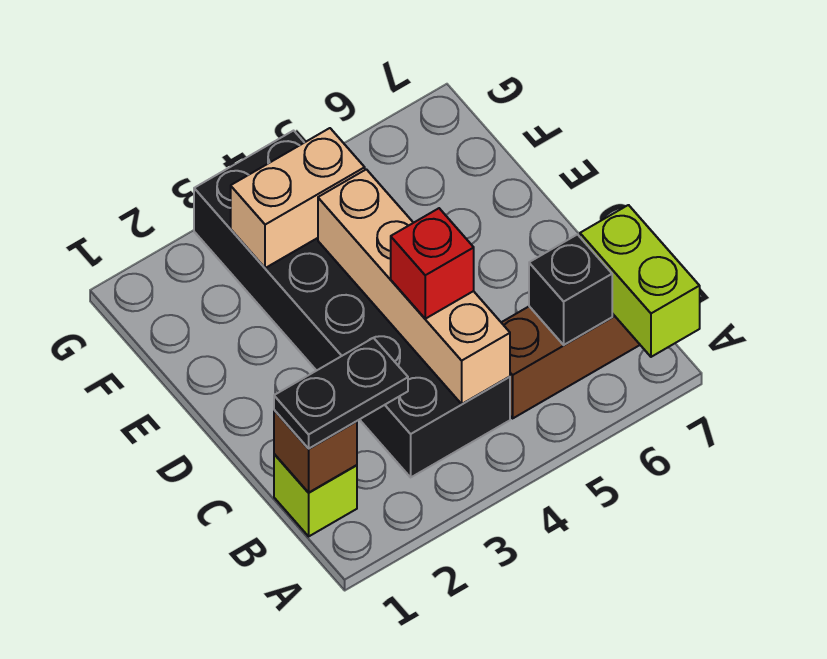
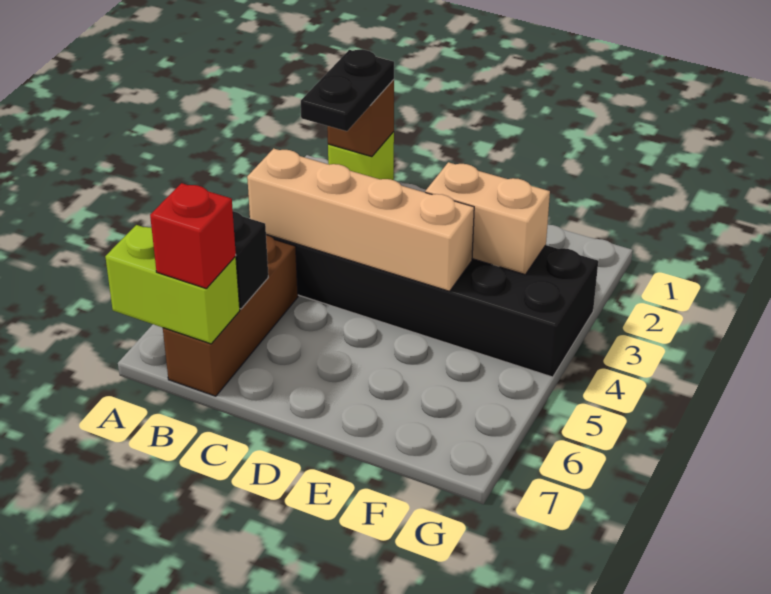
red brick C4 level 3 -> red brick B7 level 3
tan brick F3:F4 level 2 -> tan brick E3:F3 level 2

